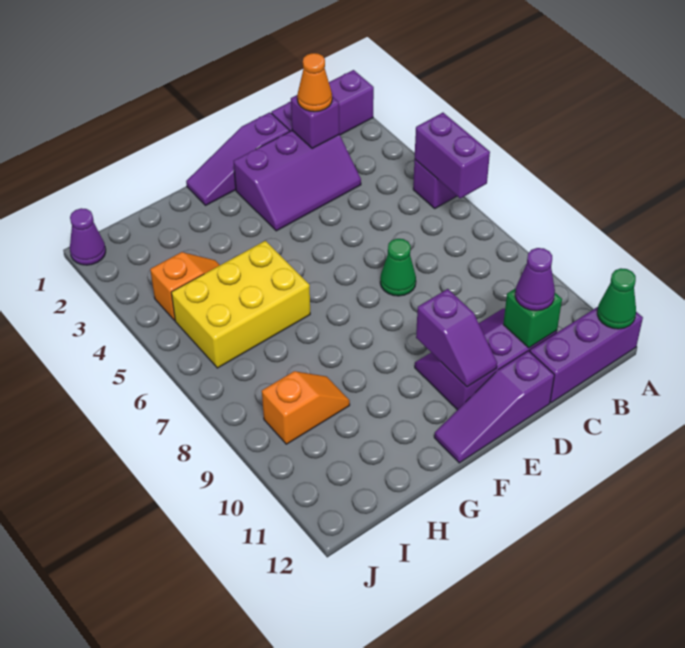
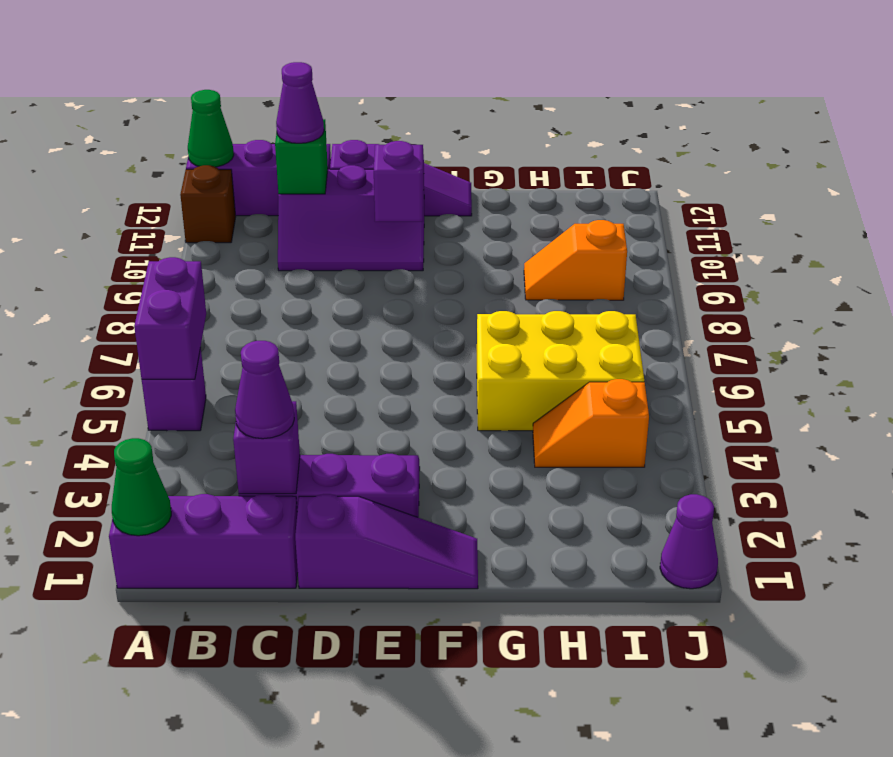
none -> brown brick A11 level 1
orange cone C2 level 3 -> purple cone C2 level 3
green cone D7 level 1 -> green cone A1 level 2

